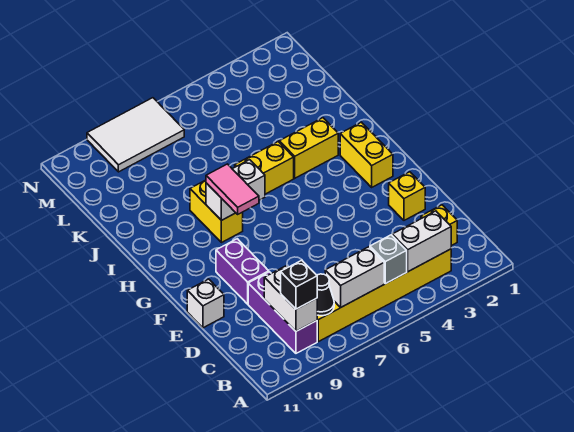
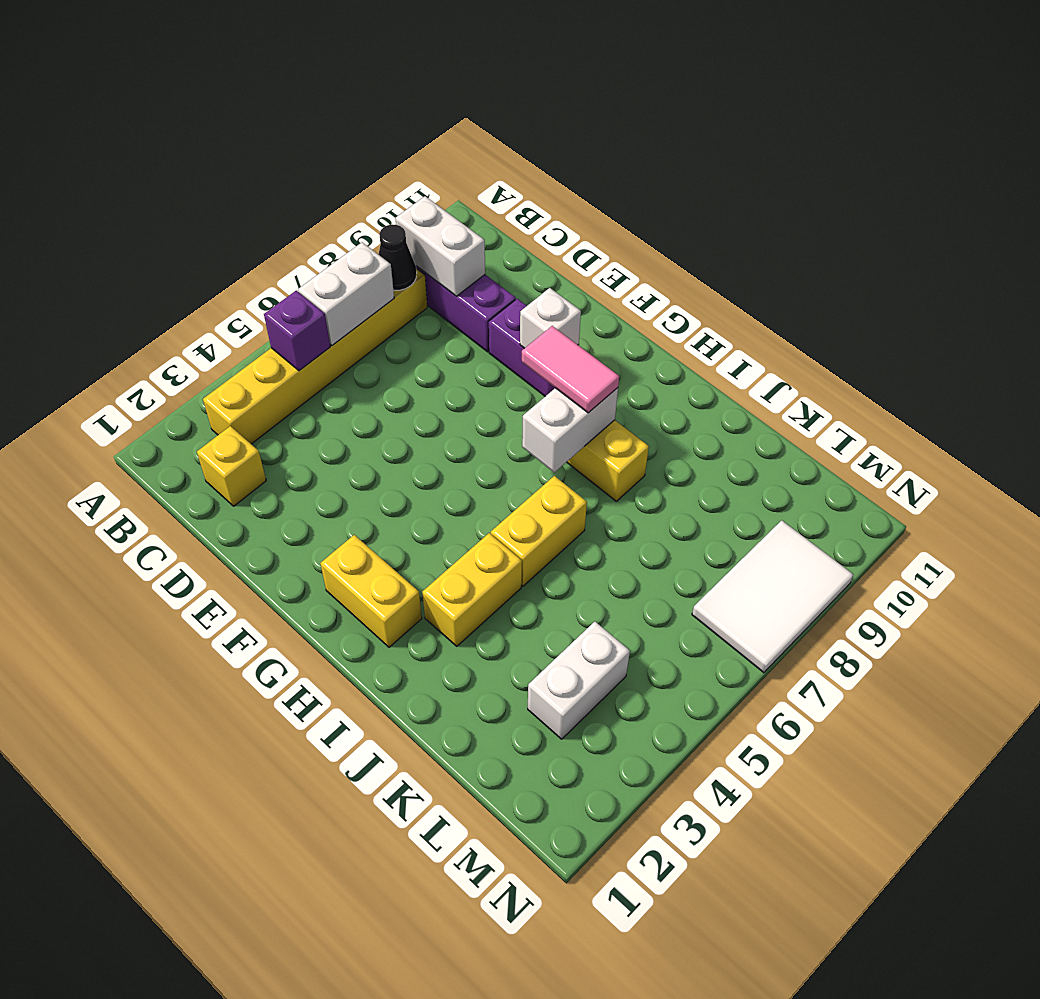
white brick B3:B4 level 2 -> white brick L3:L4 level 1
grey brick B5 level 2 -> purple brick B5 level 2
black brick B9 level 3 -> none
yellow brick E2 level 1 -> none
white brick E11 level 1 -> white brick F9 level 2

